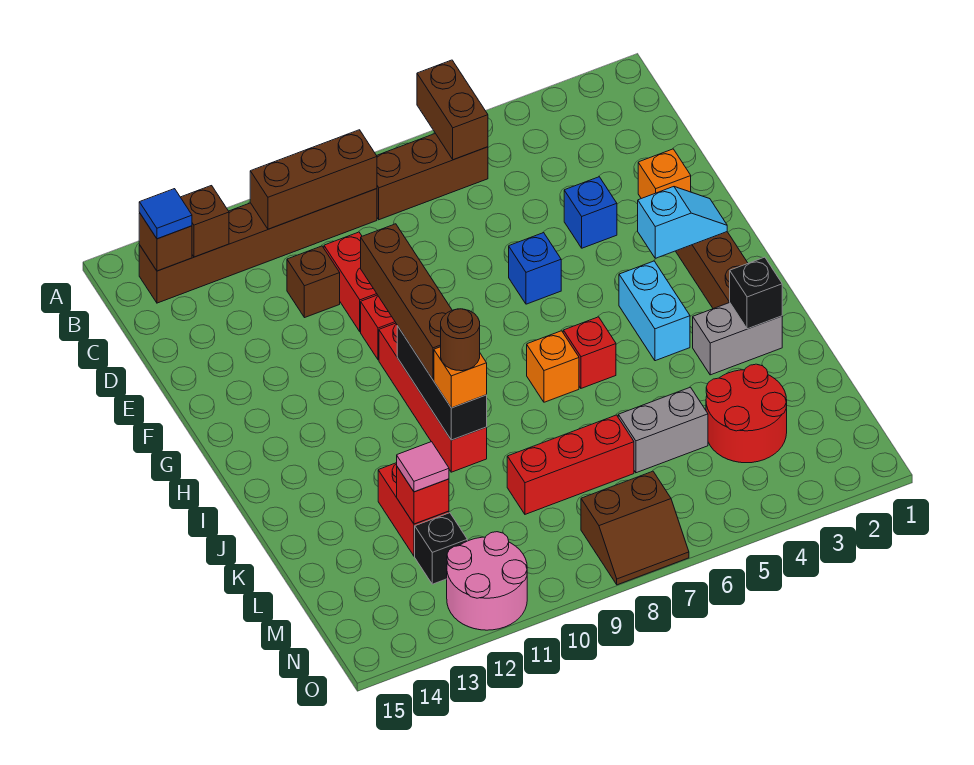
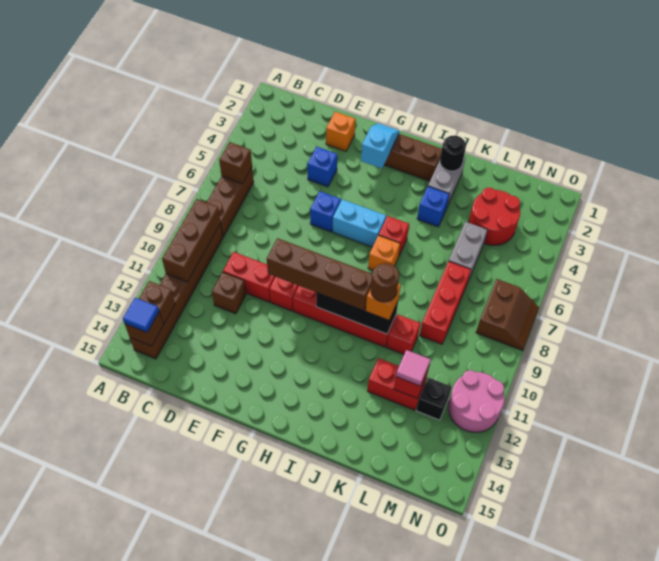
brown brick A6:B6 level 2 -> brown brick B6 level 2
cyan brick H4:I4 level 1 -> cyan brick G6:H6 level 1
black brick J2 level 2 -> black round brick J2 level 2
none -> blue brick J4 level 1
none -> red brick K10 level 1

